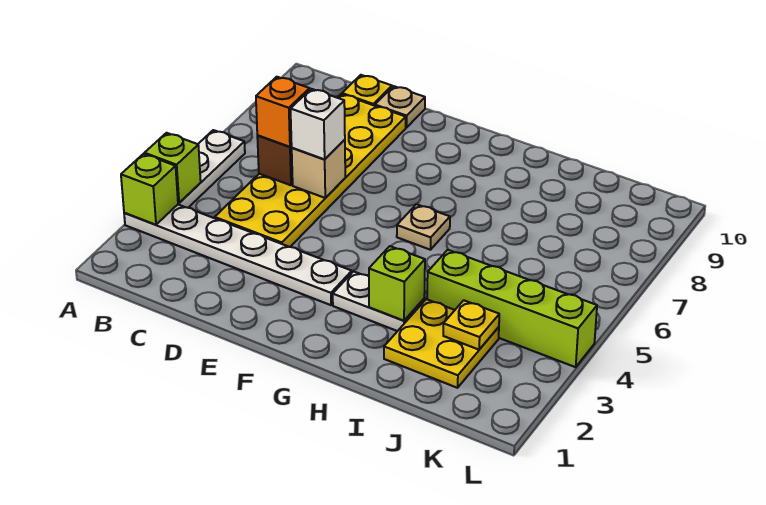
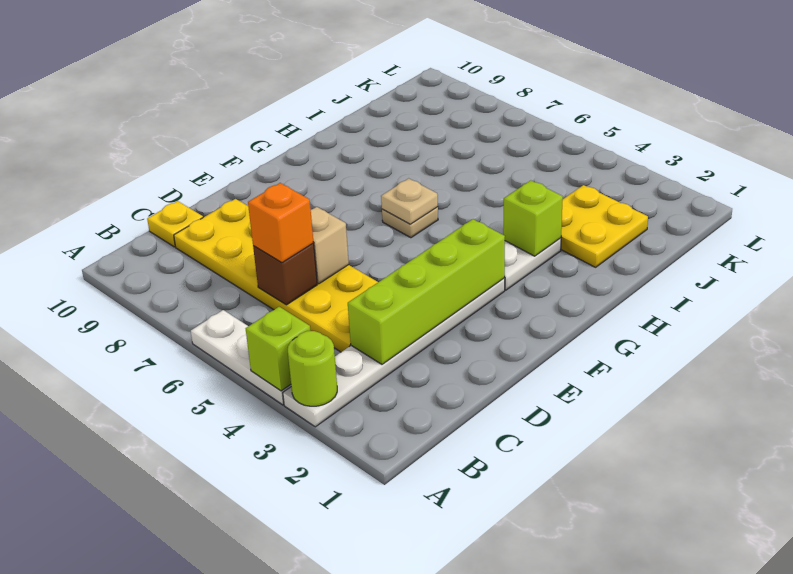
lime brick A3 level 2 -> lime round brick A3 level 2
white brick D6 level 3 -> none
tan plate D10 level 1 -> tan plate G6 level 2
lime brick I4:L4 level 1 -> lime brick C3:F3 level 2
yellow plate J3 level 2 -> none

